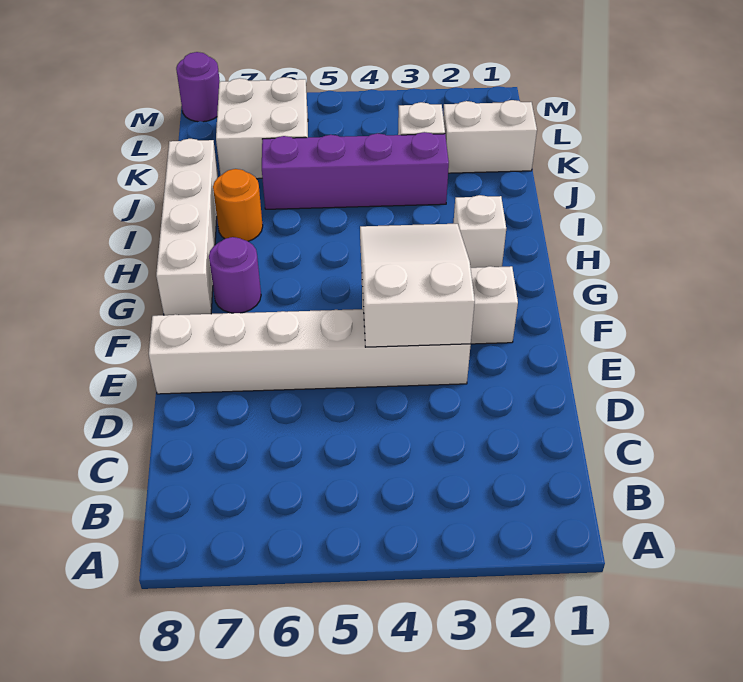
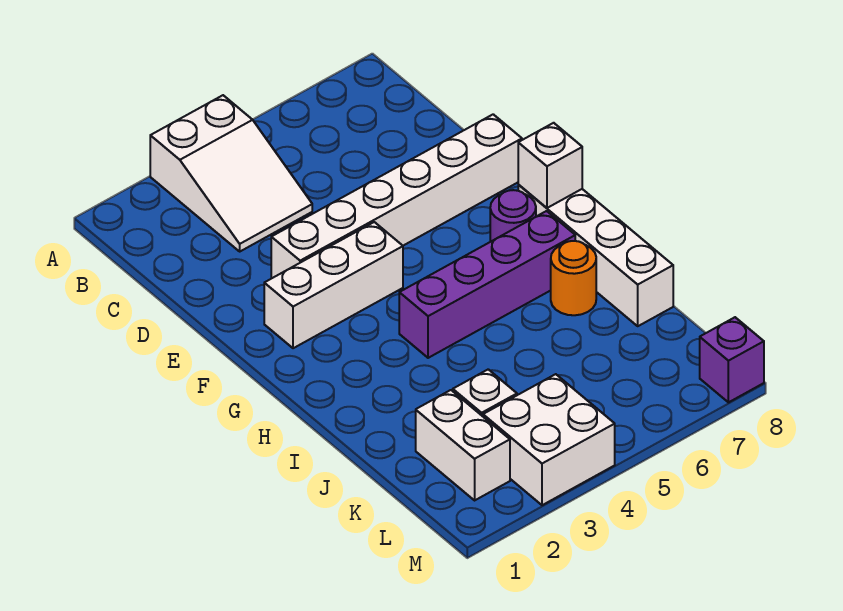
white slope E3:G4 level 2 top E -> white slope A3:C4 level 1 top A
white brick H2 level 1 -> white brick G8 level 2
purple brick J3:J6 level 1 -> purple brick H4:H7 level 1
white brick K1:K2 level 1 -> white brick K2:L2 level 1
white brick K6:L7 level 1 -> white brick L3:M4 level 1
purple round brick M8 level 1 -> purple brick M8 level 1

